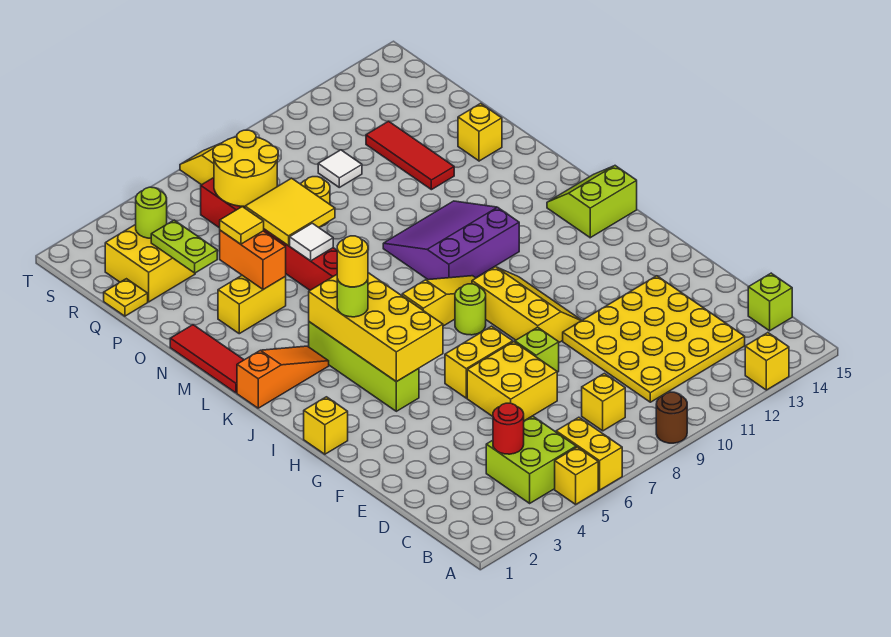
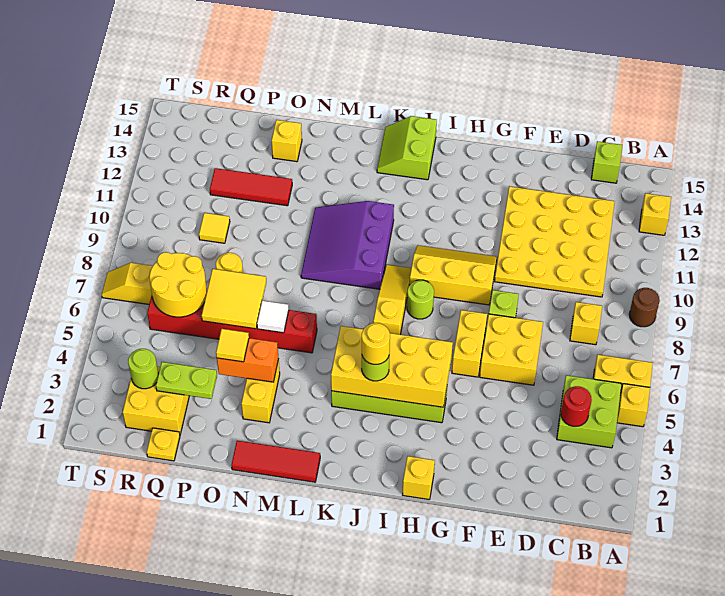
orange slope K1:K3 level 1 top 1 -> none
white tile Q10 level 1 -> yellow tile Q10 level 1

